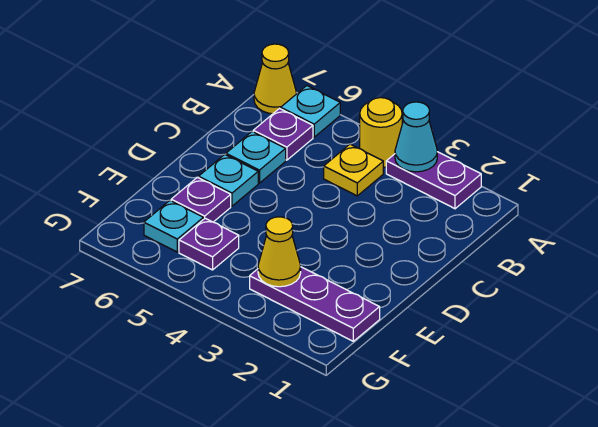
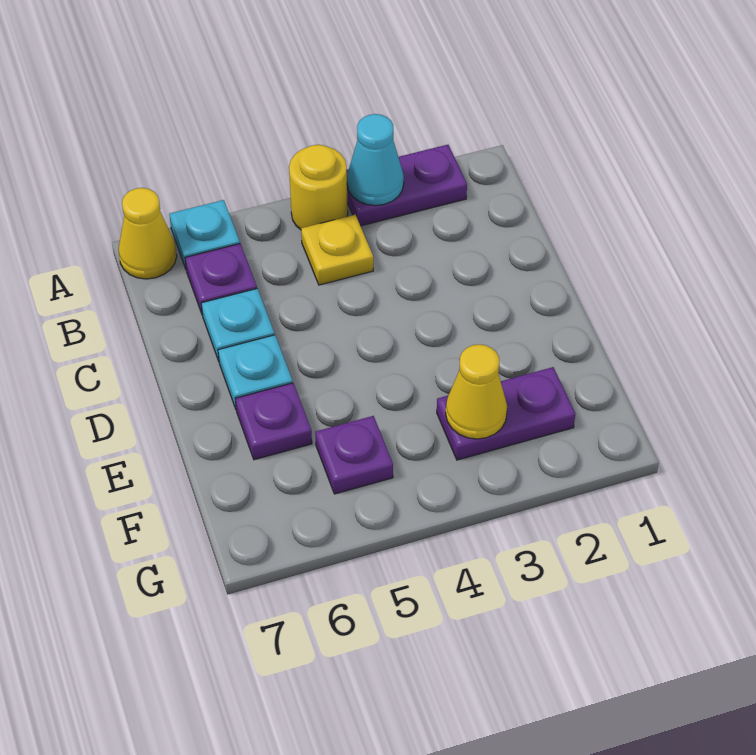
purple plate F1:F3 level 1 -> purple plate F2:F3 level 1
cyan plate F6 level 1 -> none

